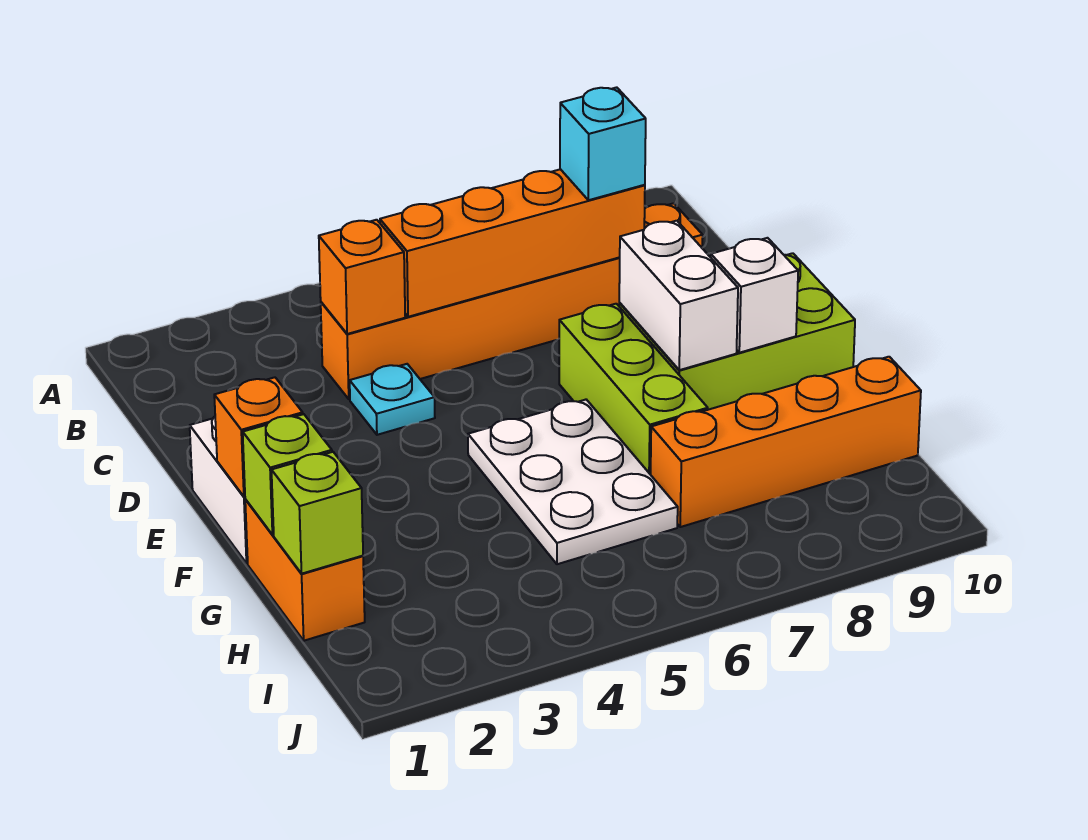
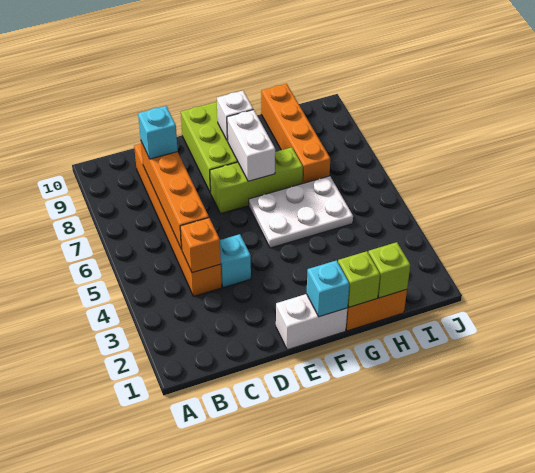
cyan plate D4 level 1 -> cyan brick D4 level 1
white brick E8:F8 level 2 -> white brick F7:F8 level 2
orange brick F1 level 2 -> cyan brick F1 level 2

